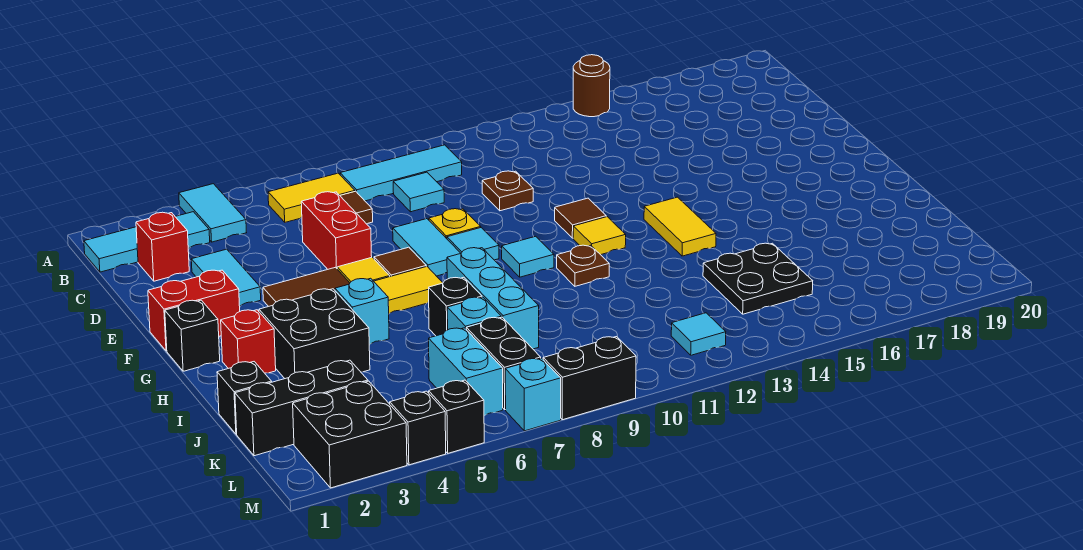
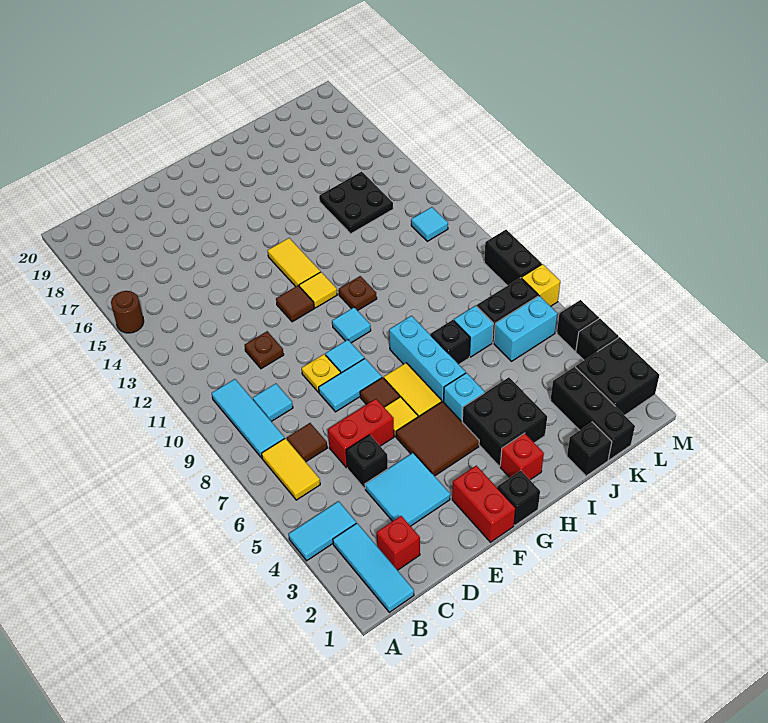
cyan tile D3:E3 level 1 -> cyan tile D3:E4 level 1
none -> black brick D5 level 1
yellow tile G14:H14 level 1 -> yellow tile G13:G14 level 1
cyan brick H8:J8 level 1 -> cyan brick H6:H8 level 1
cyan brick M7 level 1 -> yellow brick M7 level 1

